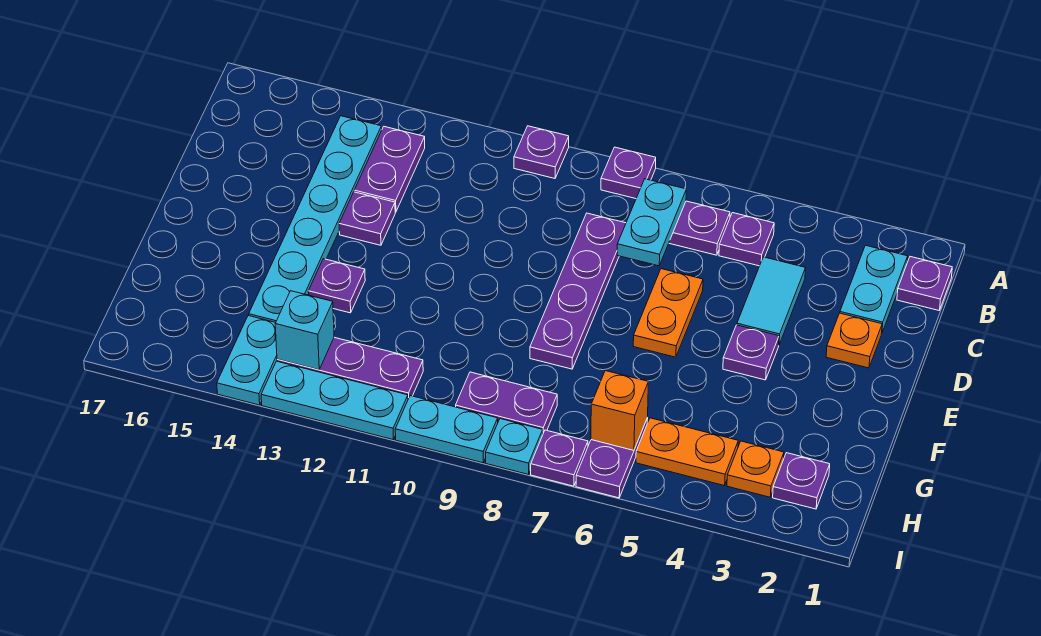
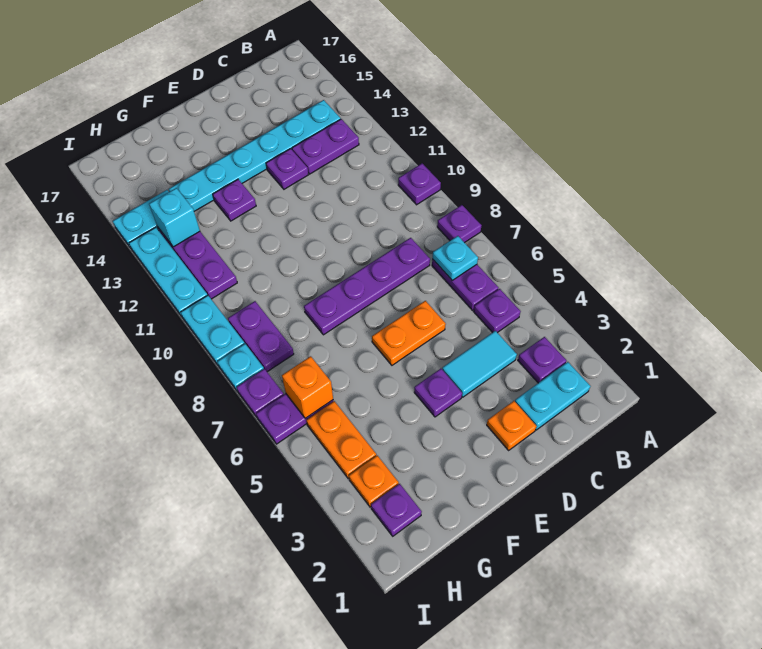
purple plate B1 level 1 -> purple plate B3 level 1
cyan plate B7:C7 level 2 -> cyan plate B7 level 2

